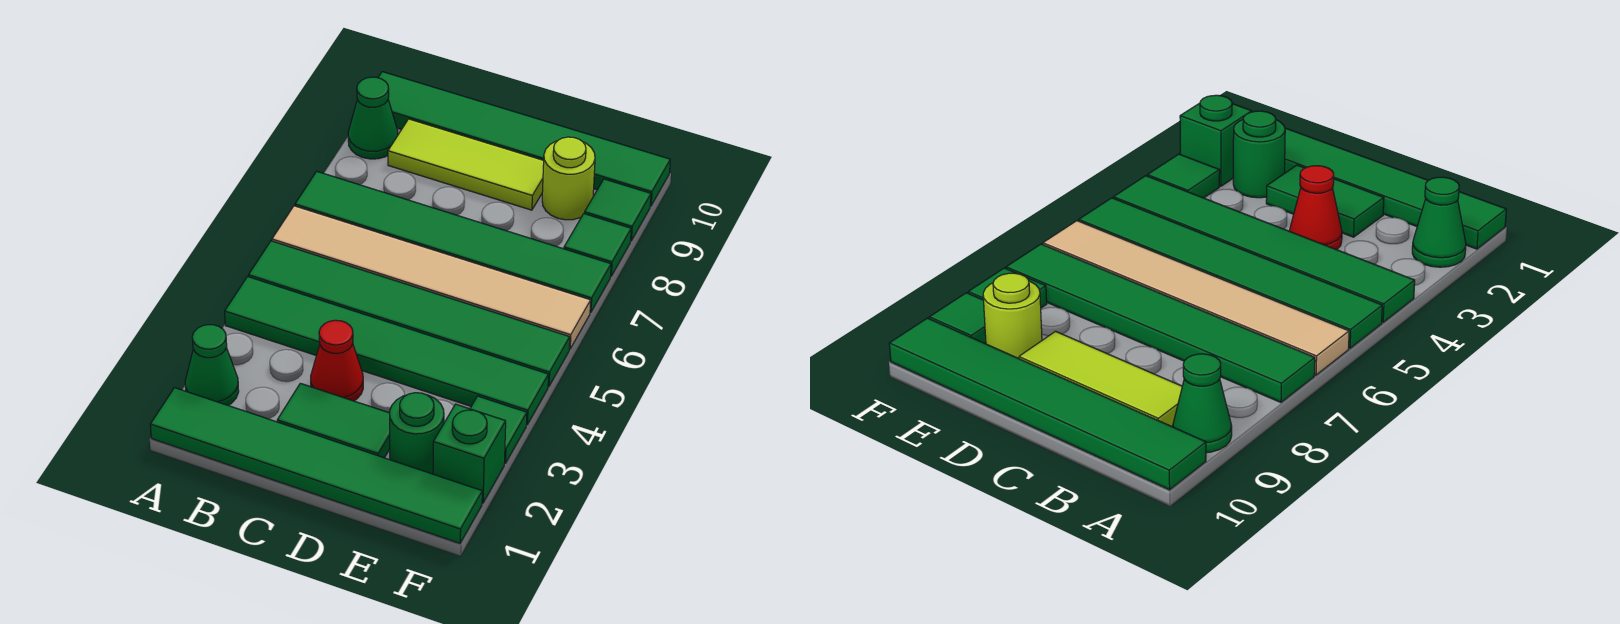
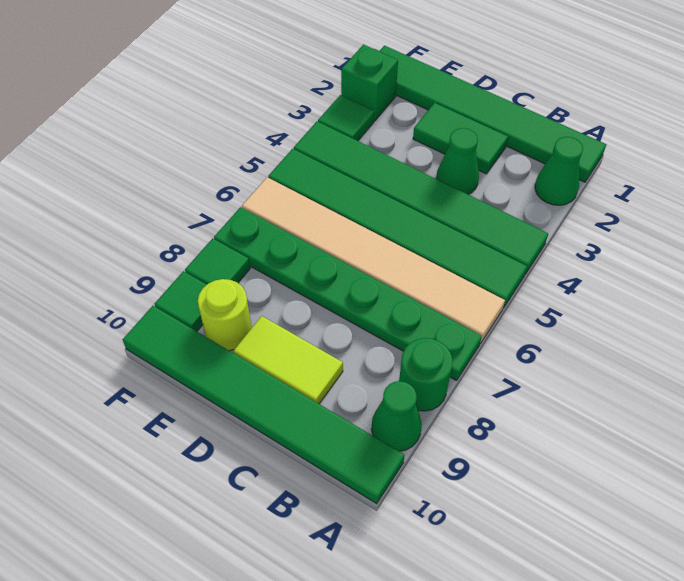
green tile A7:F7 level 1 -> green plate A7:F7 level 1
lime tile B9:D9 level 1 -> lime tile C9:D9 level 1
red cone C3 level 1 -> green cone C3 level 1
green round brick E2 level 1 -> green round brick A8 level 1

